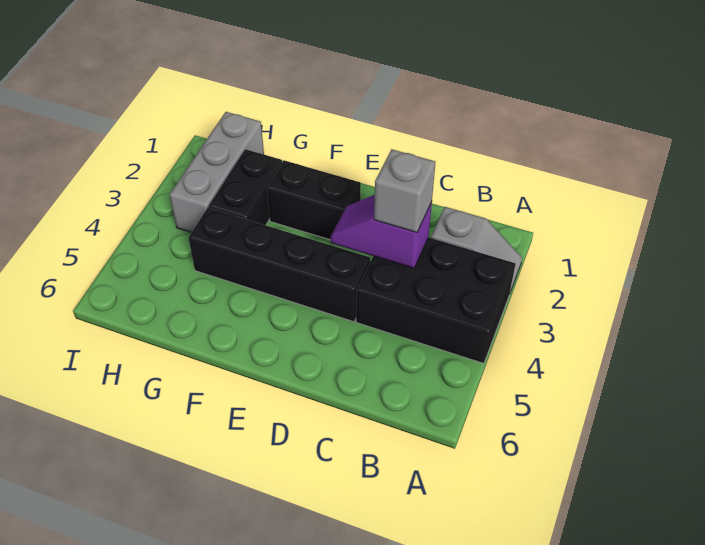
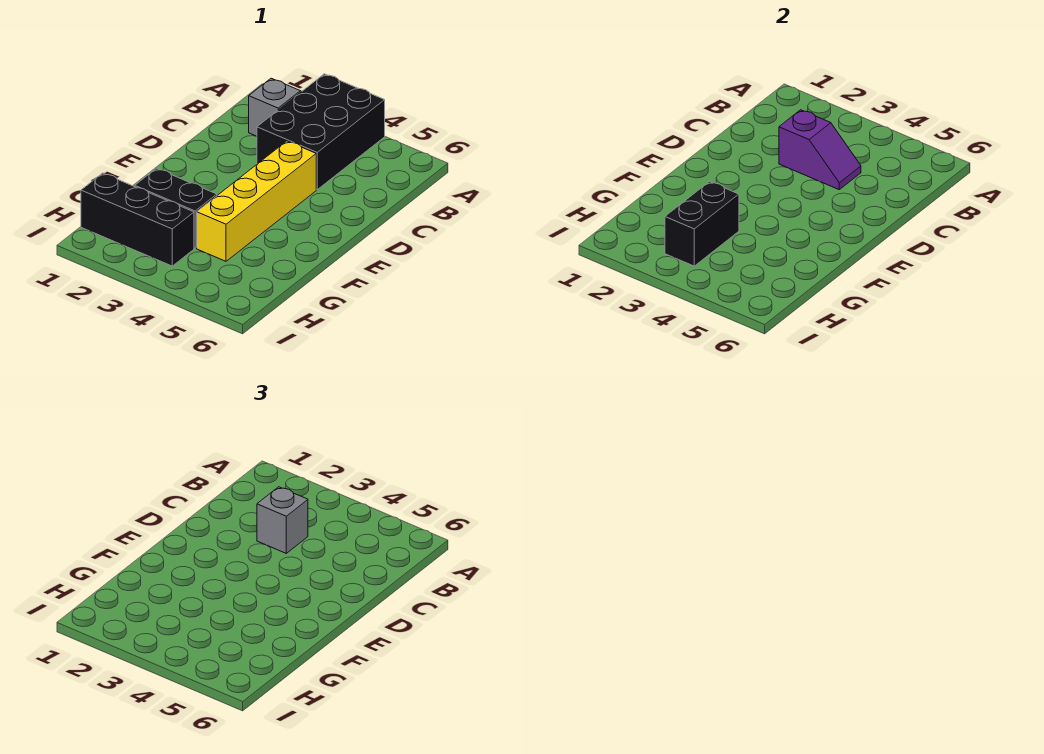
purple slope C3:D3 level 2 top C -> purple slope C3:C4 level 2 top 3
black brick D4:G4 level 1 -> yellow brick D4:G4 level 1
black brick E2:F2 level 1 -> black brick G3:H3 level 2
grey brick H1:H3 level 1 -> black brick H1:H3 level 1

